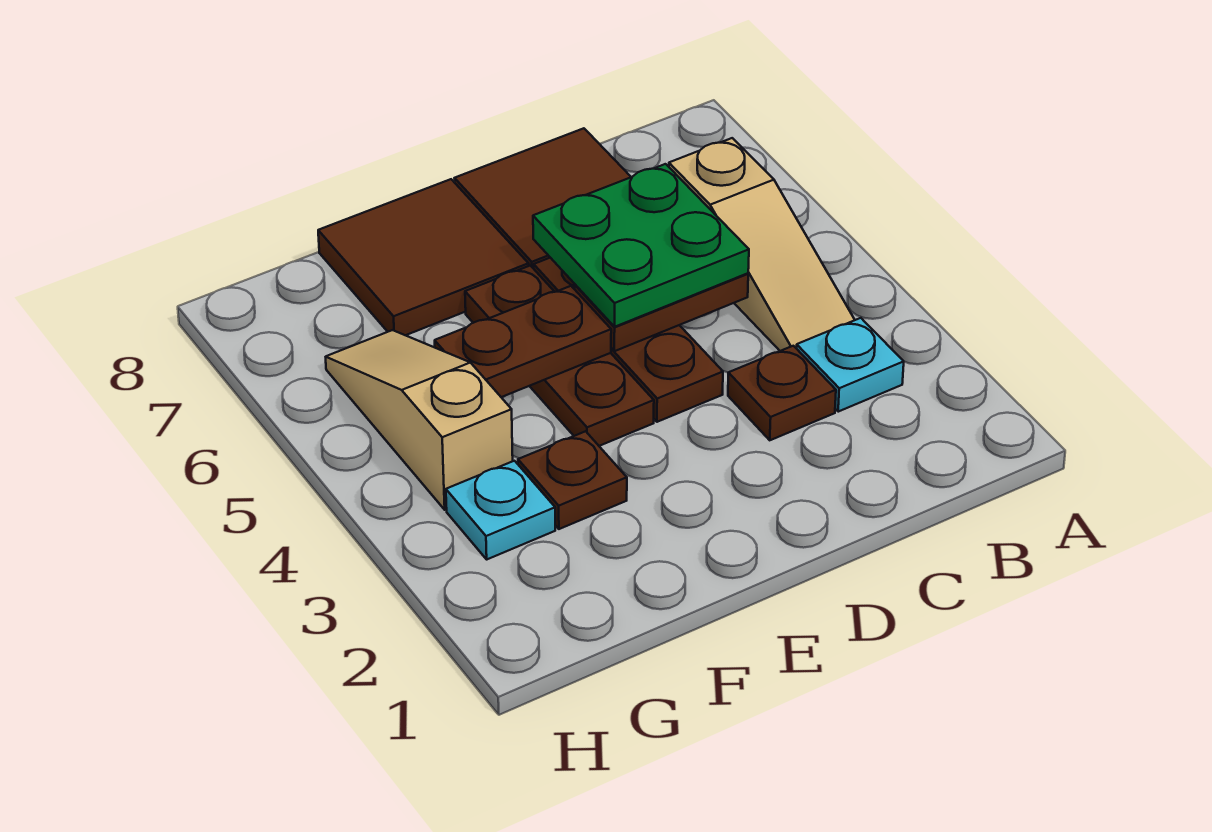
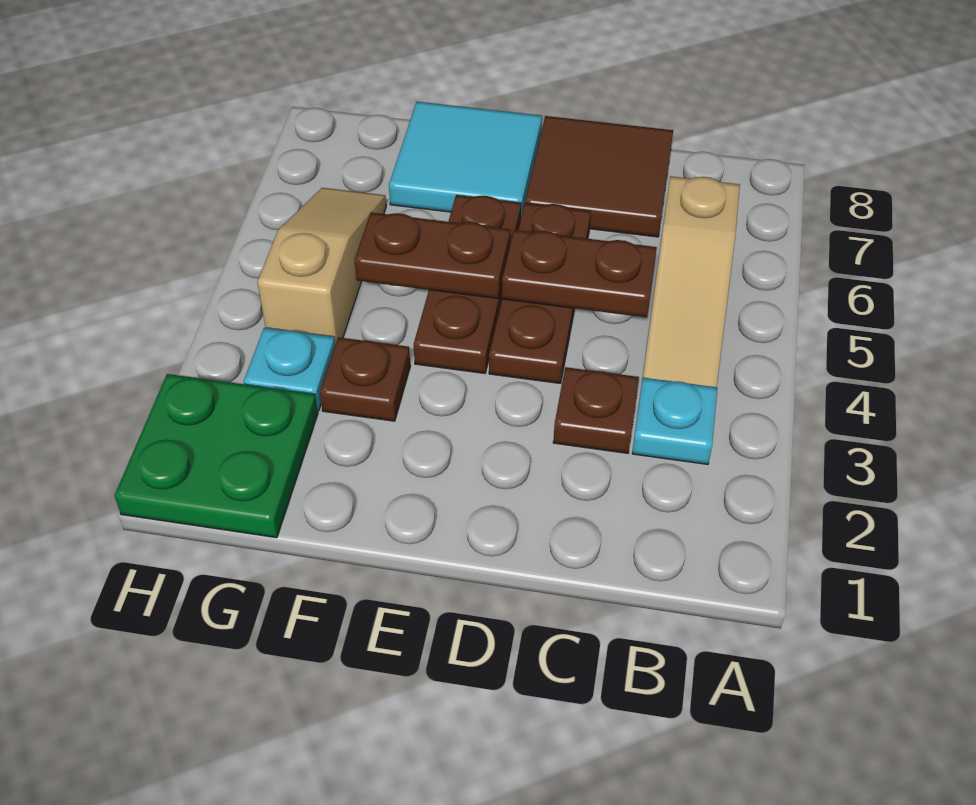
green plate C5:D6 level 3 -> green plate G1:H2 level 1
brown tile E7:F8 level 1 -> cyan tile E7:F8 level 1

